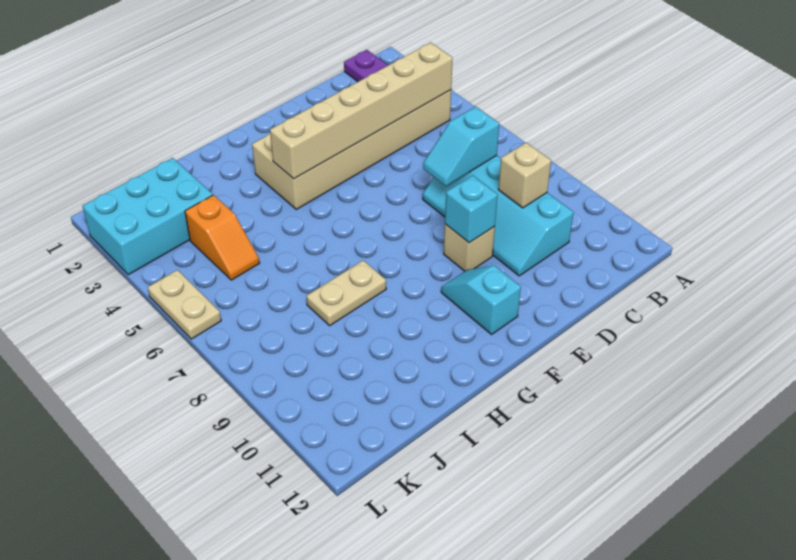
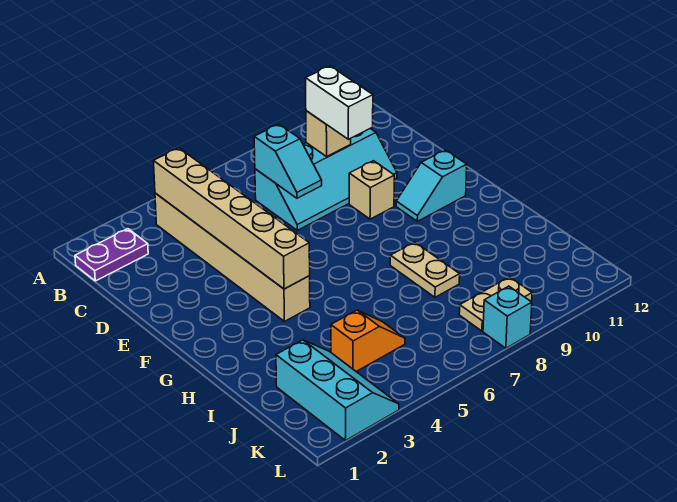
tan brick B3:G4 level 1 -> tan brick B4:G4 level 1
none -> white brick C9:D9 level 3
cyan brick E9 level 2 -> cyan brick L8 level 1
cyan brick J2:L3 level 1 -> cyan slope J2:L3 level 1 top 2
tan plate L5:L6 level 1 -> tan plate K8:K9 level 1

